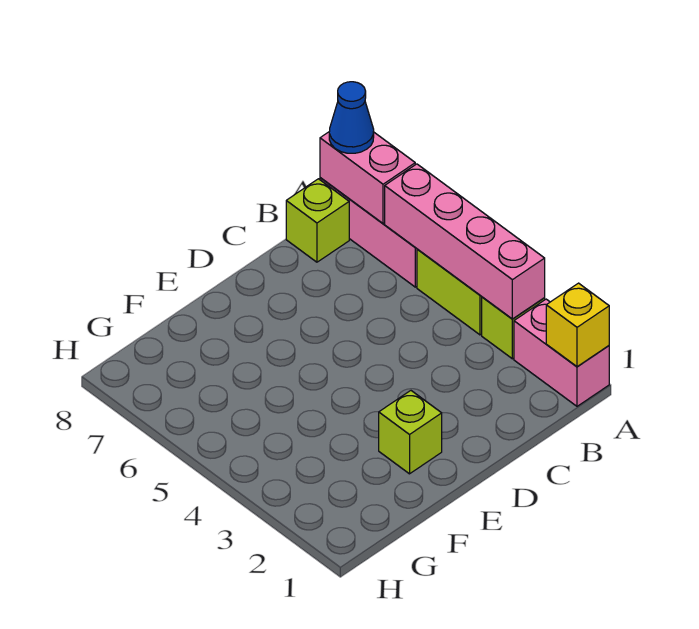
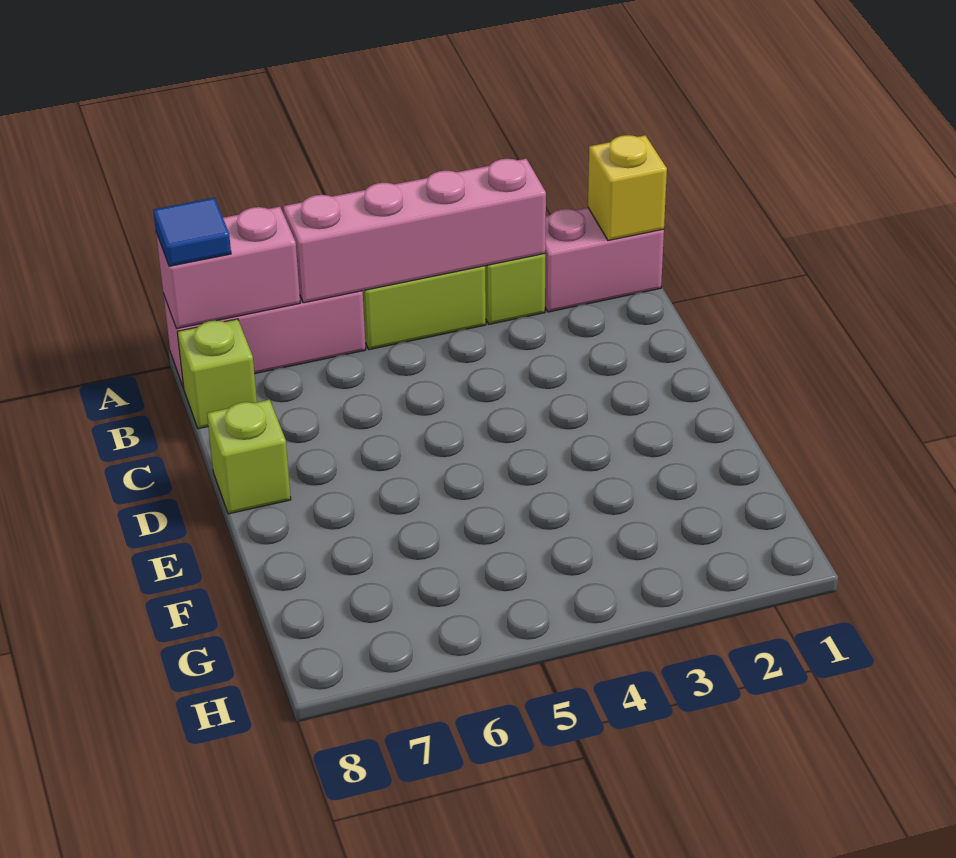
blue cone A8 level 3 -> blue tile A8 level 3
lime brick E2 level 1 -> lime brick D8 level 1

